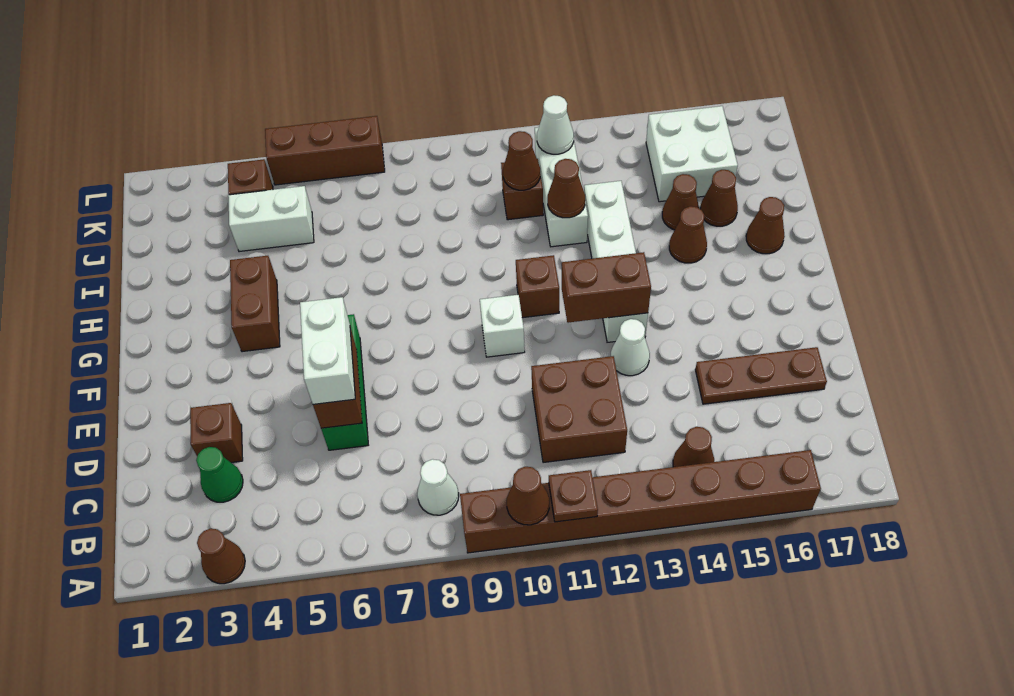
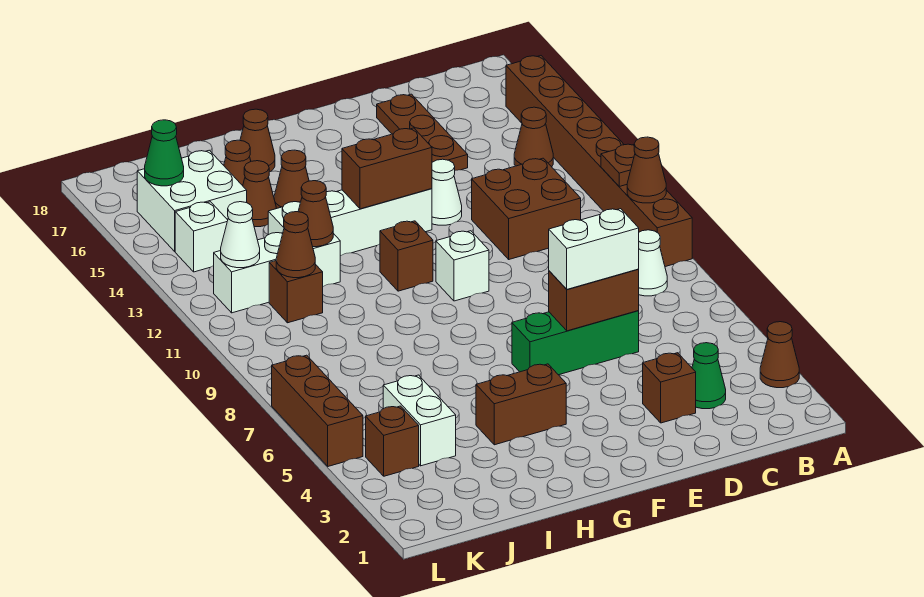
brown brick F12:F13 level 2 -> brown brick F13:G13 level 2
none -> white brick K14 level 1
none -> green cone K16 level 2

